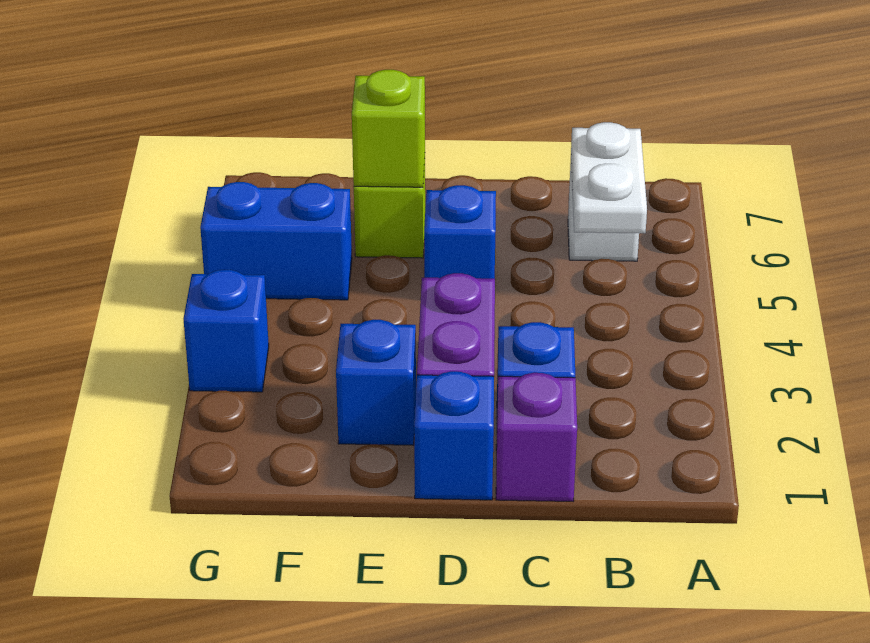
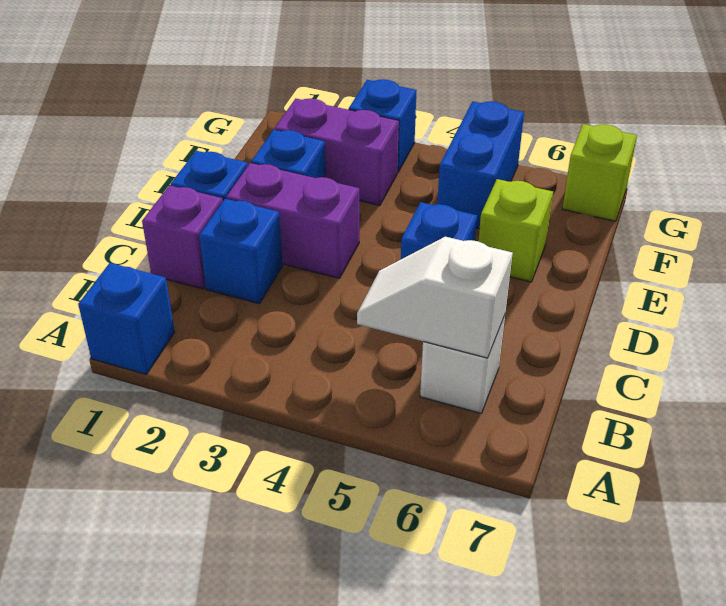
none -> blue brick A1 level 1
white plate B5:B6 level 2 -> white slope B5:B6 level 2 top 6
lime brick E6 level 2 -> lime brick G7 level 1
none -> purple brick F2:F3 level 1

